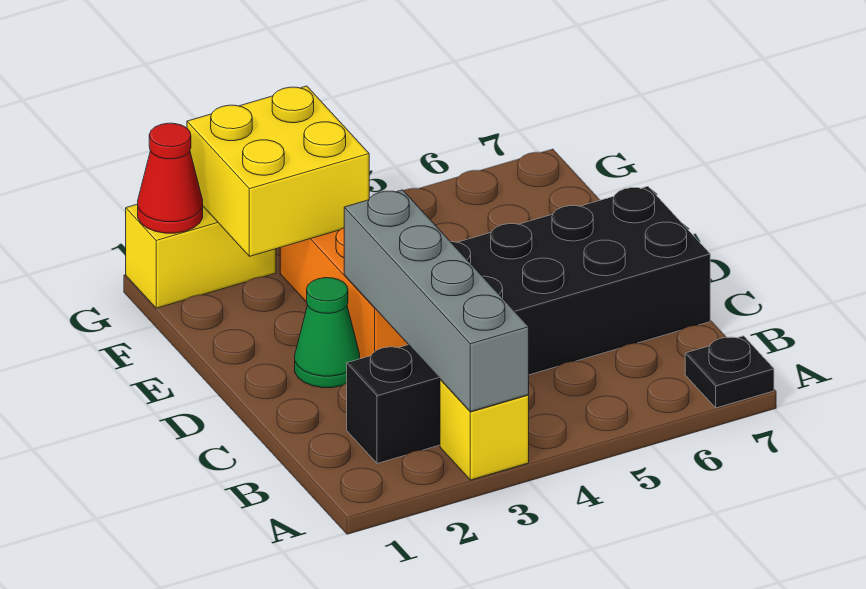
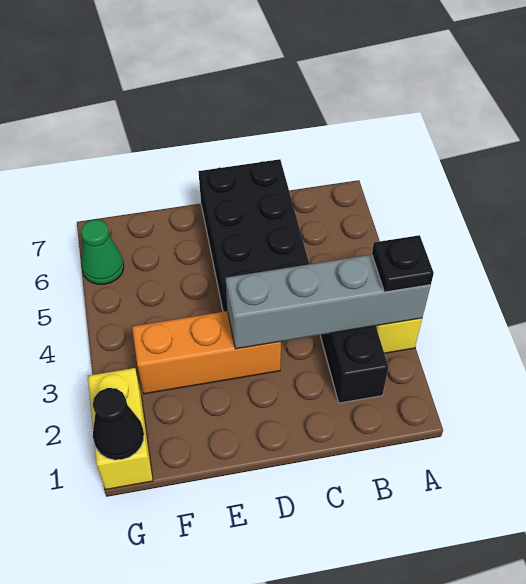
black plate A7 level 1 -> black plate A3 level 3
green cone D2 level 1 -> green cone G6 level 1
yellow brick F2:G3 level 2 -> none
red cone G1 level 2 -> black cone G1 level 2

